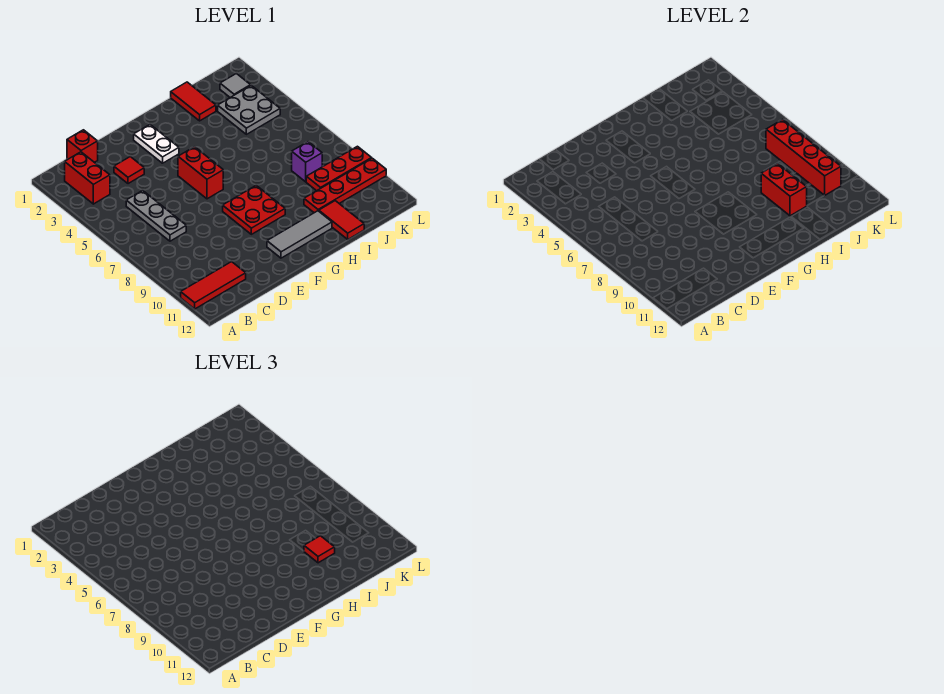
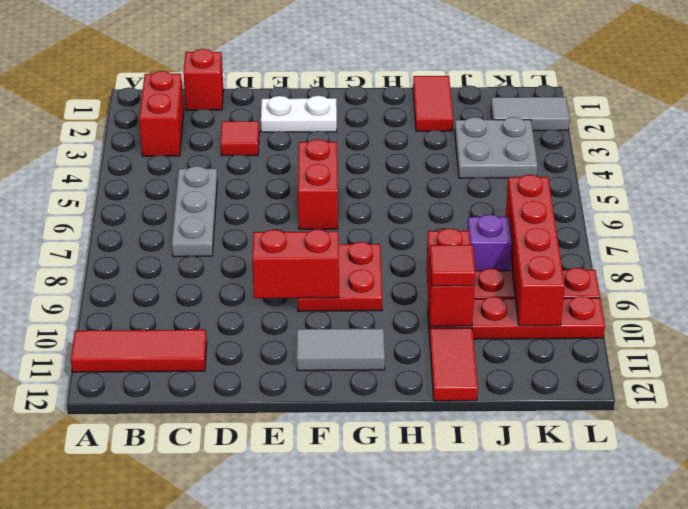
none -> red brick E9:F9 level 2
white plate F2:F3 level 1 -> white plate E2:F2 level 1
grey tile F11:H11 level 1 -> grey tile F11:G11 level 1
grey tile K2 level 1 -> grey tile K2:L2 level 1

